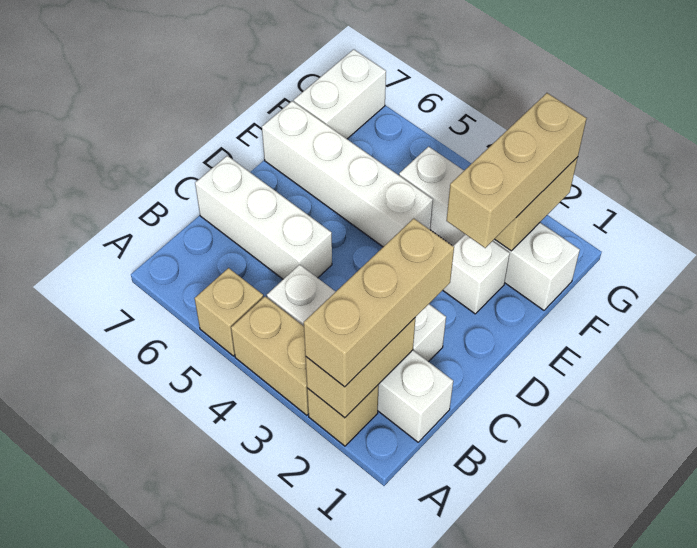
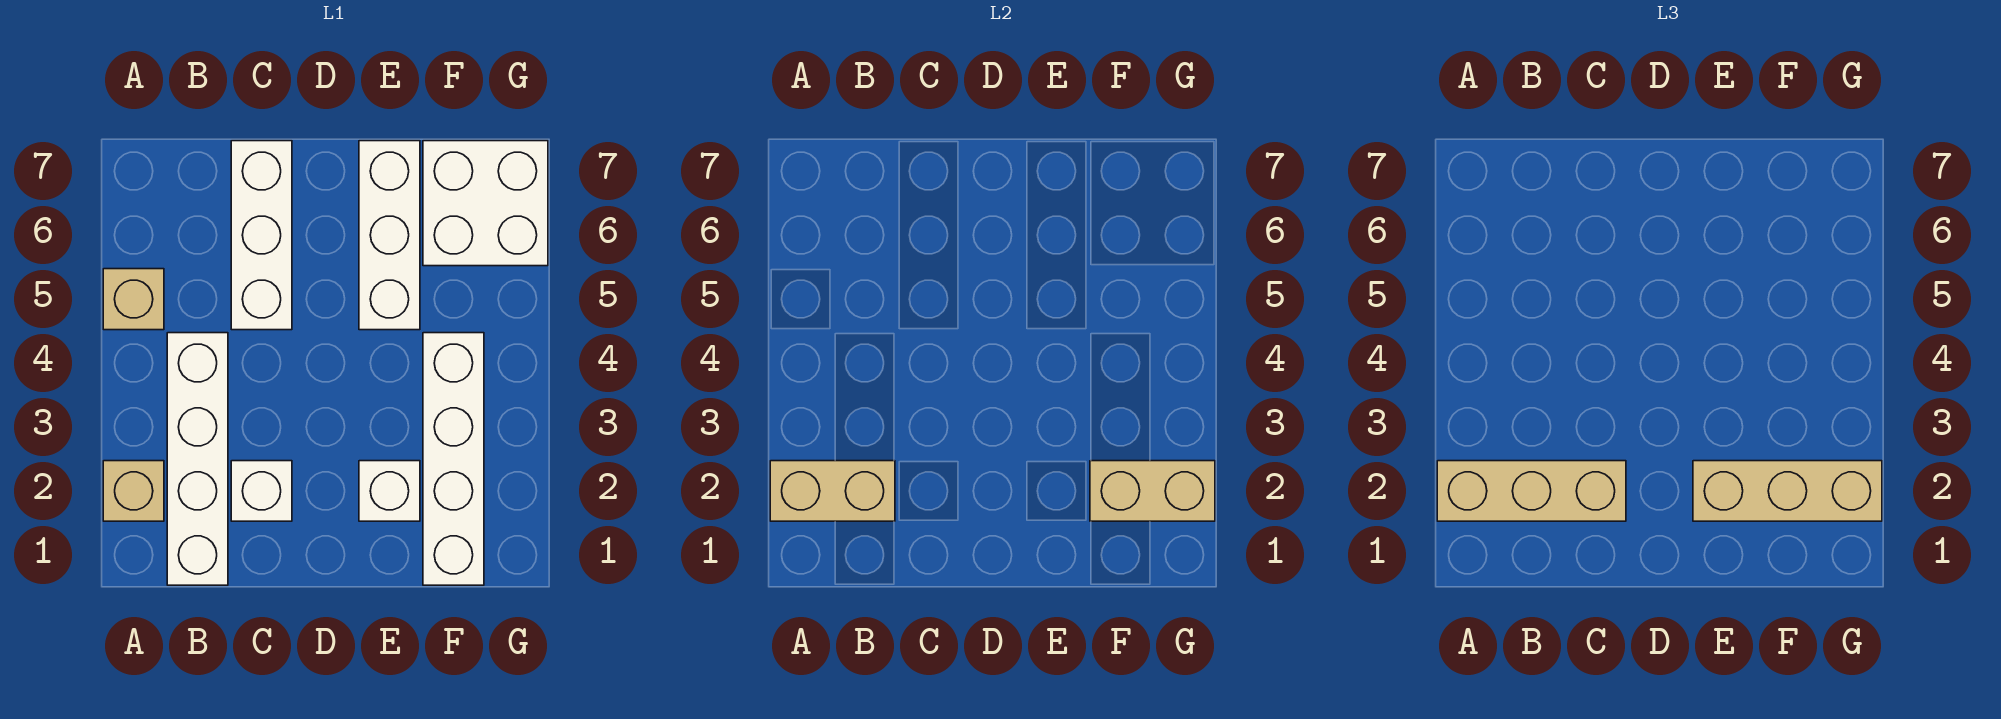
tan brick A3:A4 level 1 -> none
white brick E4:E7 level 1 -> white brick E5:E7 level 1
white brick F7:G7 level 1 -> white brick F6:G7 level 1

